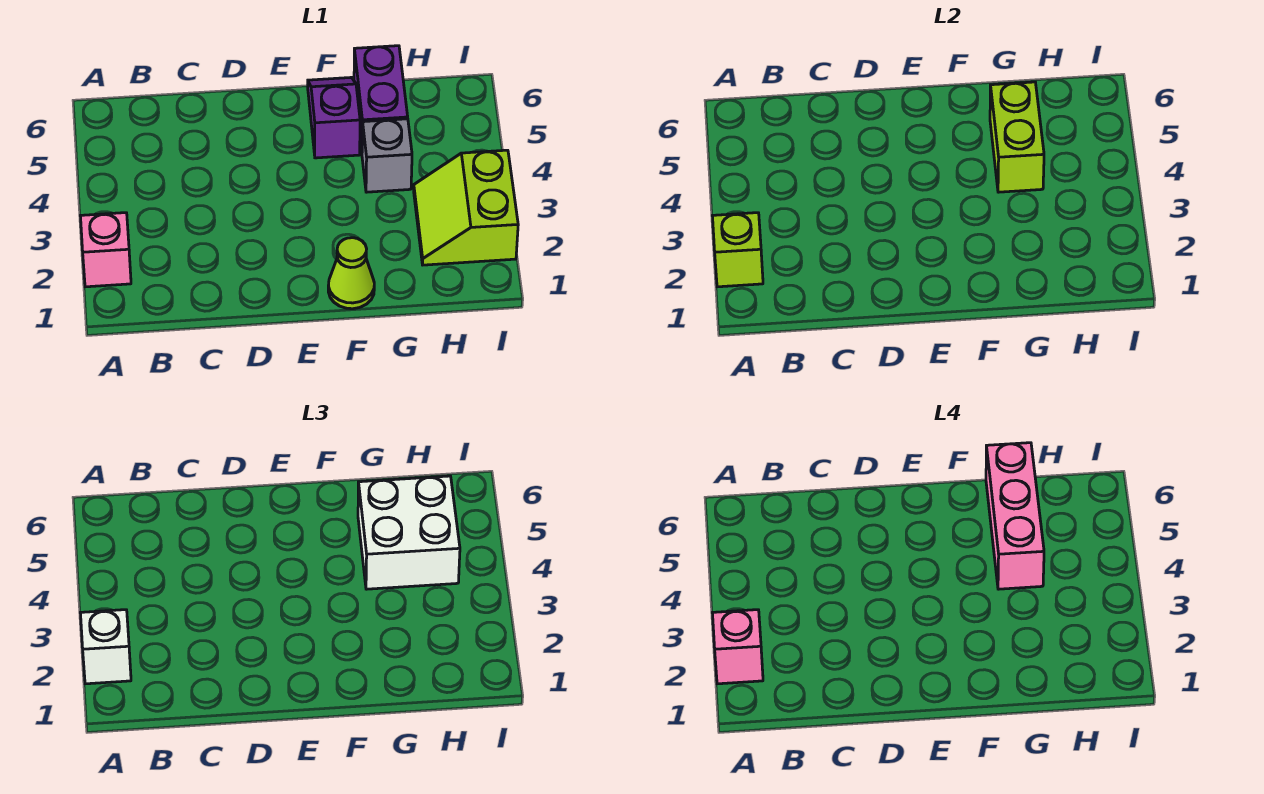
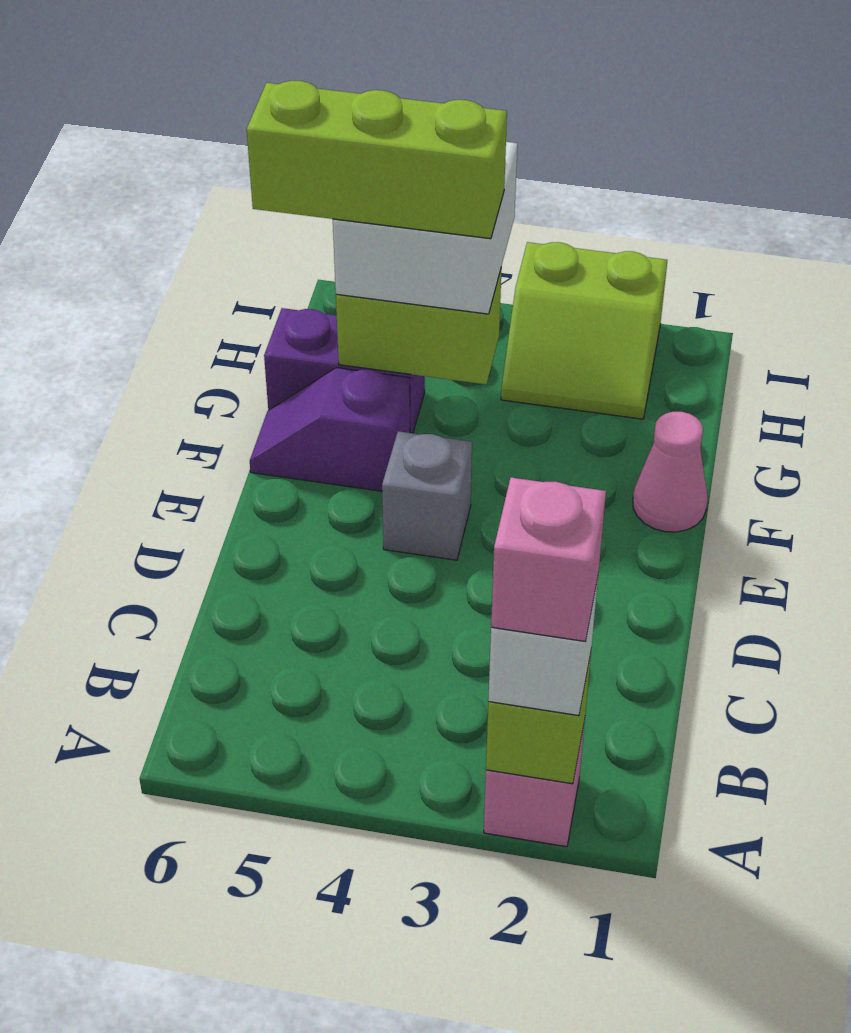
lime cone F1 level 1 -> pink cone F1 level 1
grey brick G4 level 1 -> grey brick E4 level 1
pink brick G4:G6 level 4 -> lime brick G4:G6 level 4

